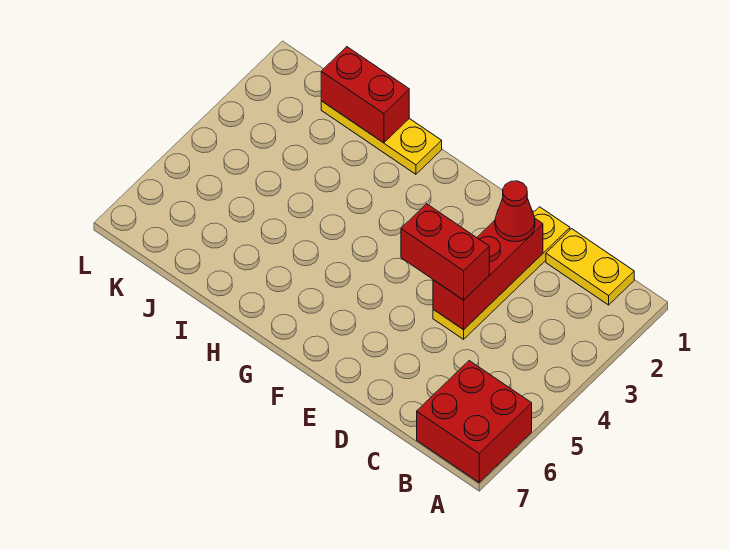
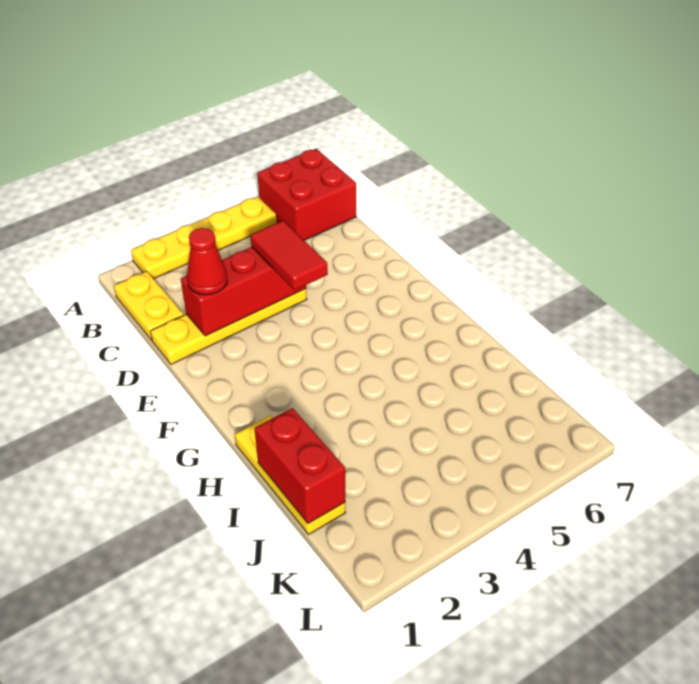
none -> yellow plate A2:A5 level 1
red brick D4:E4 level 3 -> red tile D4:E4 level 3

